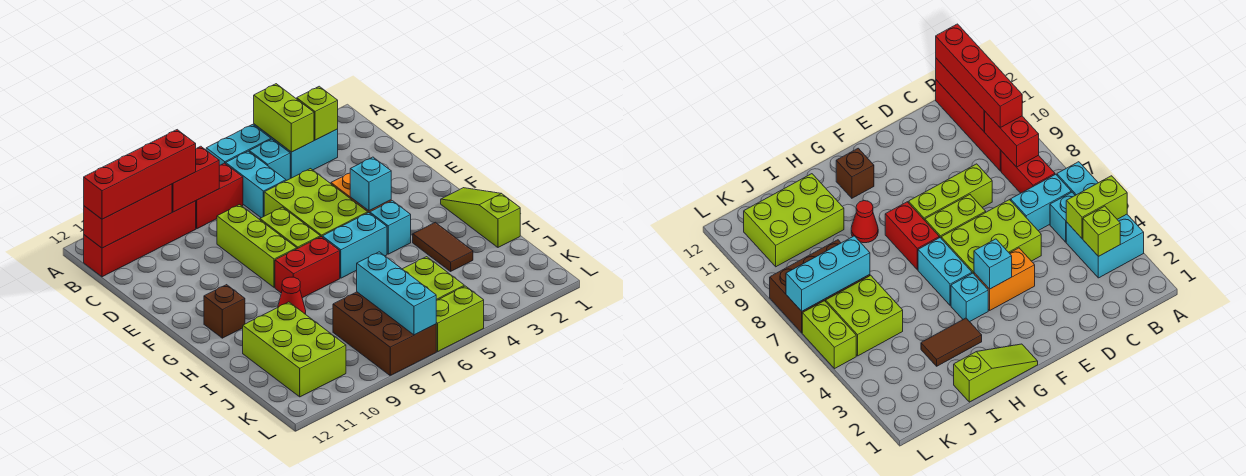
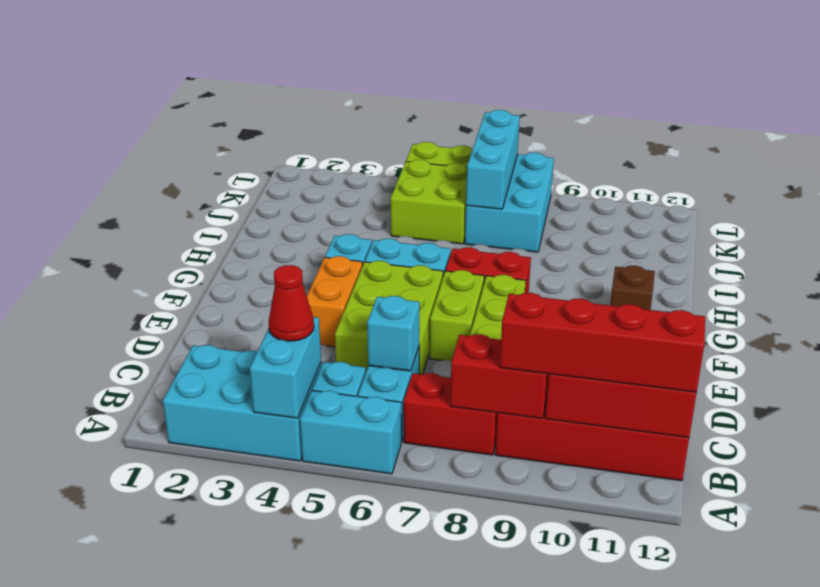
cyan brick A3:B4 level 1 -> cyan brick A2:B4 level 1
lime brick A4:B4 level 2 -> cyan brick A4:B4 level 2
lime brick B3 level 2 -> none
cyan brick F4 level 2 -> cyan brick C6 level 2
lime slope G1:I1 level 1 top I -> none
brown tile H3:I3 level 1 -> none
red cone H9 level 1 -> red cone B4 level 3
lime brick I10:K11 level 1 -> none
brown brick J7:L8 level 1 -> cyan brick J7:L8 level 1

